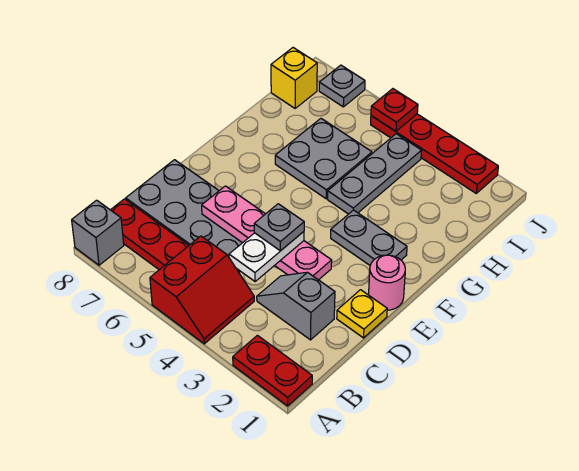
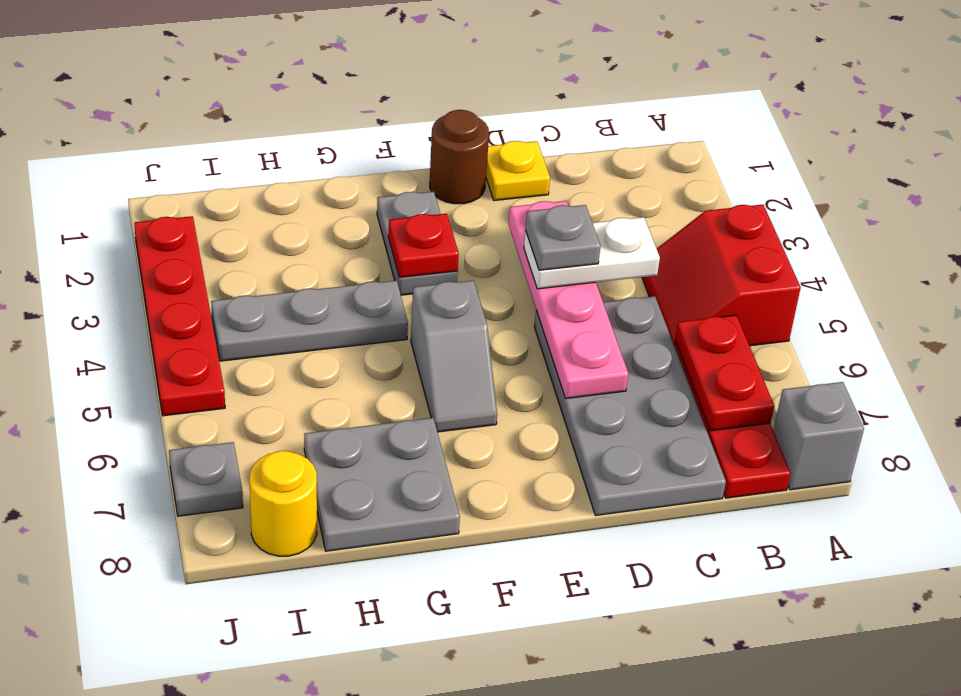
red plate A1:A2 level 1 -> red plate B6:B7 level 2
red slope A4:B5 level 1 top 5 -> red slope A4:B5 level 1 top A
grey slope C2:C3 level 1 top 2 -> grey slope F5:F6 level 1 top 5
pink round brick E1 level 1 -> brown round brick E1 level 1
grey plate G5:H6 level 1 -> grey plate G7:H8 level 1
yellow brick I8 level 1 -> yellow round brick I8 level 1
red plate J5 level 2 -> red plate F3 level 2

